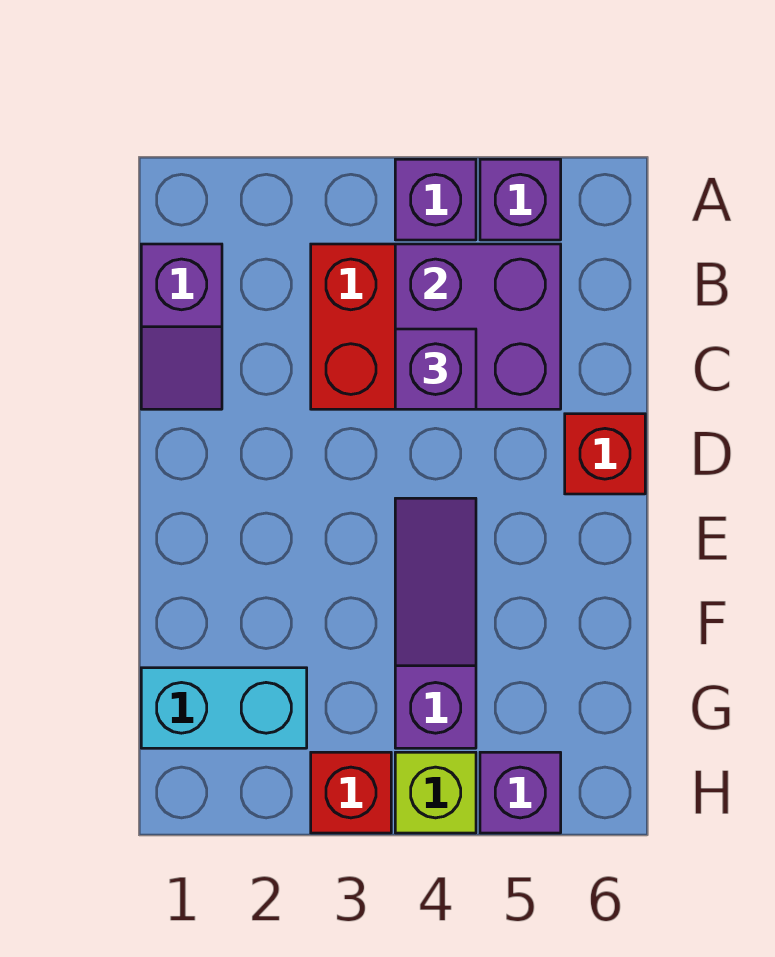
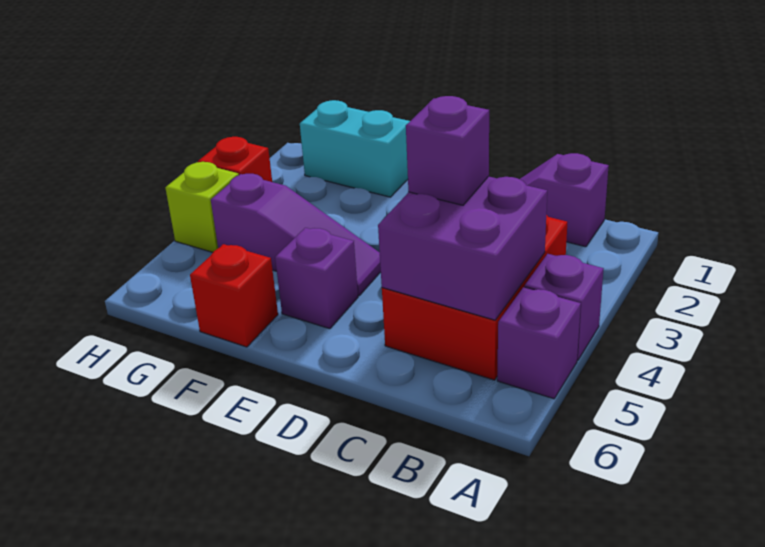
red brick D6 level 1 -> red brick F6 level 1
cyan brick G1:G2 level 1 -> cyan brick F1:G1 level 1
purple brick H5 level 1 -> purple brick E5 level 1

